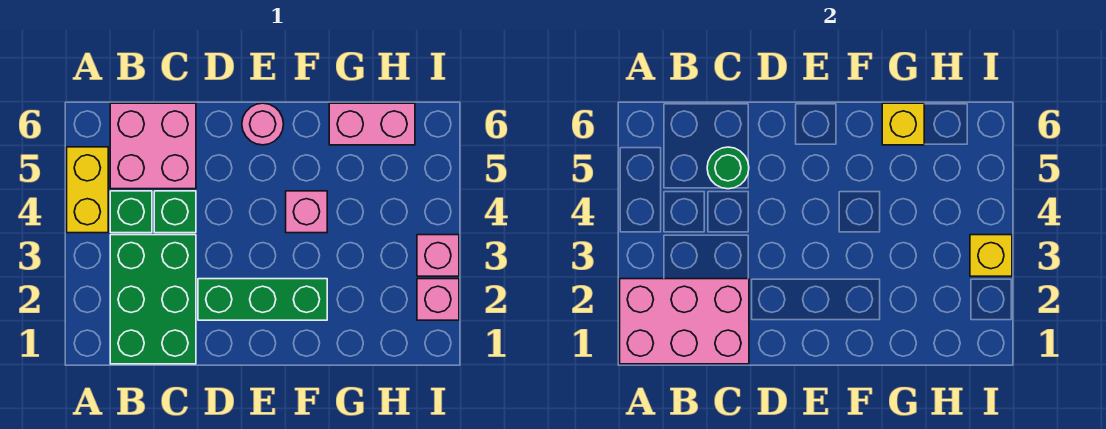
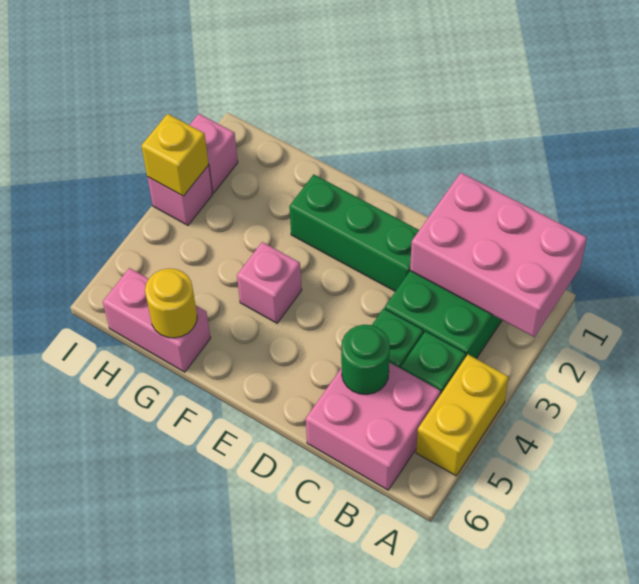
pink round brick E6 level 1 -> none
yellow brick G6 level 2 -> yellow round brick G6 level 2

